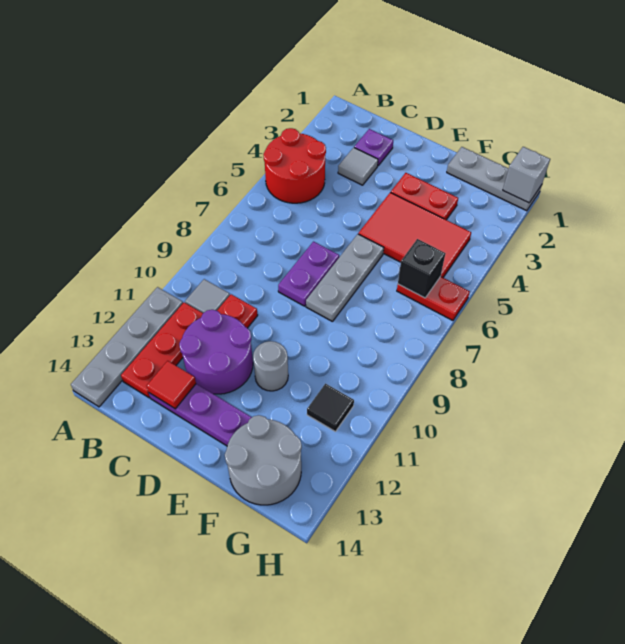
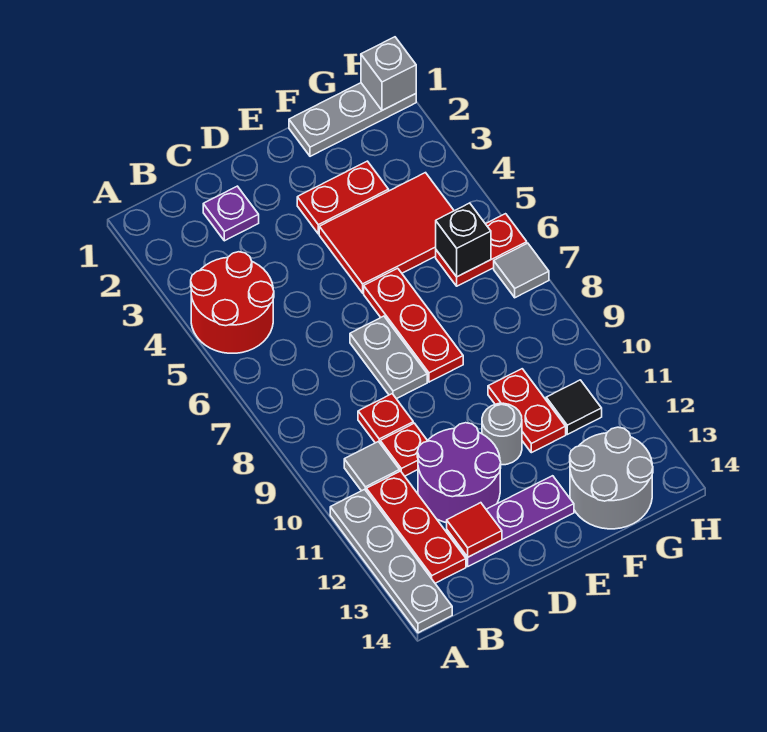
grey tile C3 level 1 -> grey tile H7 level 1
none -> red plate C9 level 1
purple plate D7:D8 level 1 -> grey plate D7:D8 level 1
grey plate E6:E8 level 1 -> red plate E6:E8 level 1
none -> red plate F10:F11 level 1

